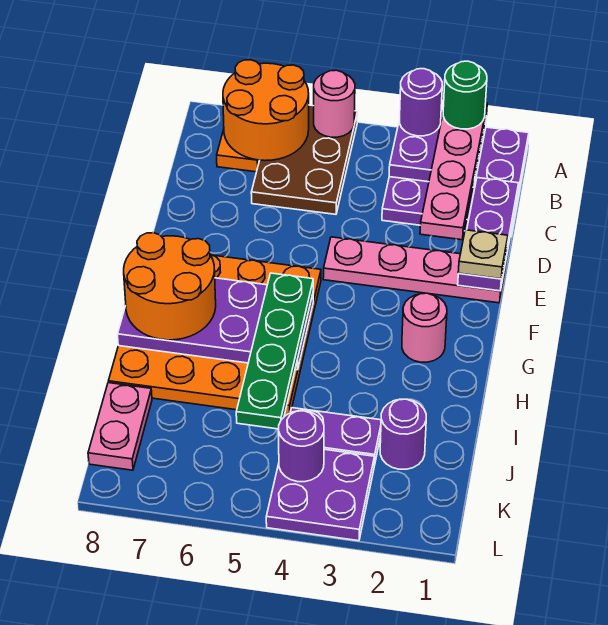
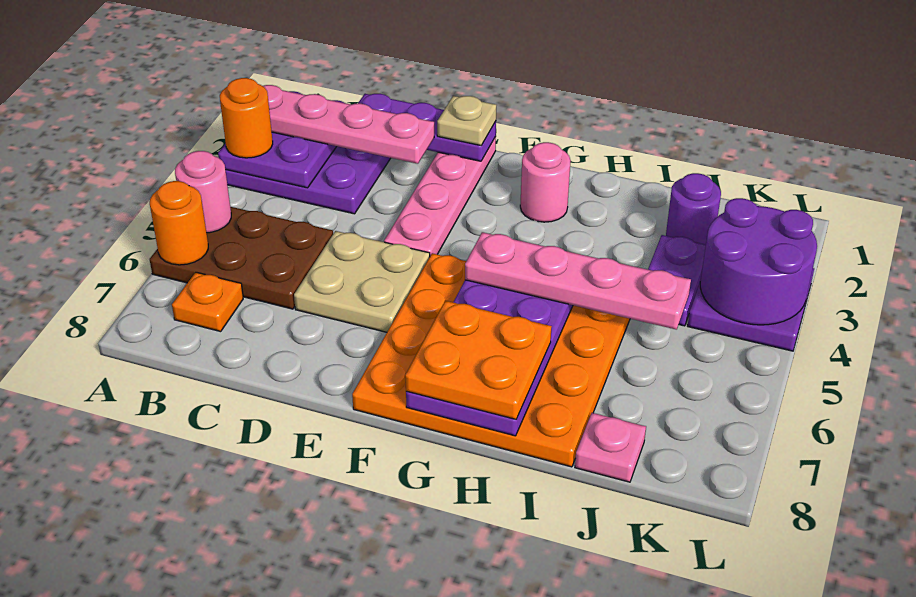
green round brick A2 level 4 -> none
purple round brick A3 level 3 -> orange round brick A3 level 3
orange round brick A6:B7 level 2 -> orange round brick A6 level 2
none -> tan plate D5:E6 level 1
green plate G5:J5 level 3 -> pink plate G5:J5 level 3
orange round brick G7:H8 level 3 -> orange plate G7:H8 level 3
pink plate J8:K8 level 1 -> pink plate J8 level 1
purple round brick K4 level 2 -> purple round brick K3:L4 level 2

